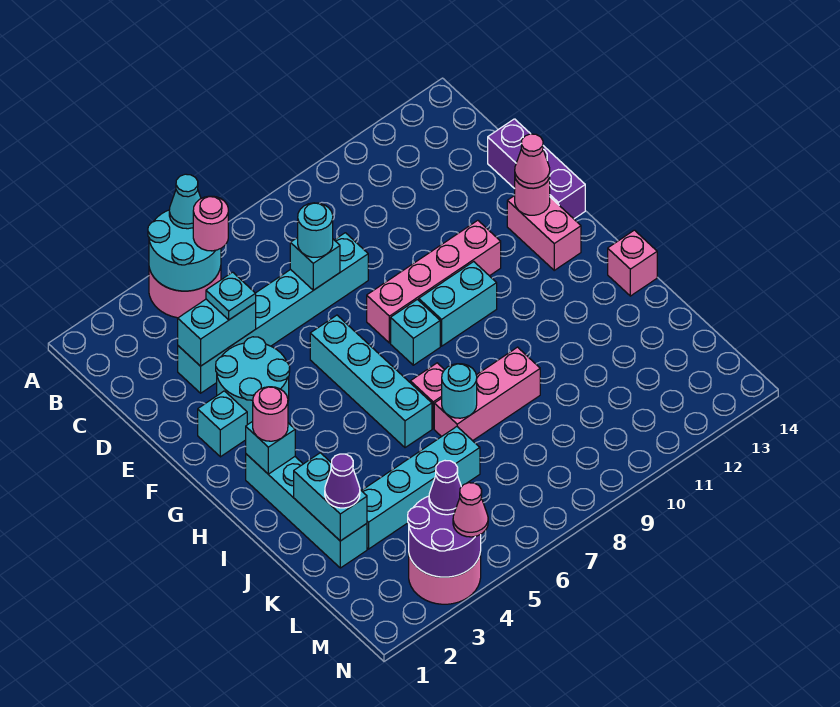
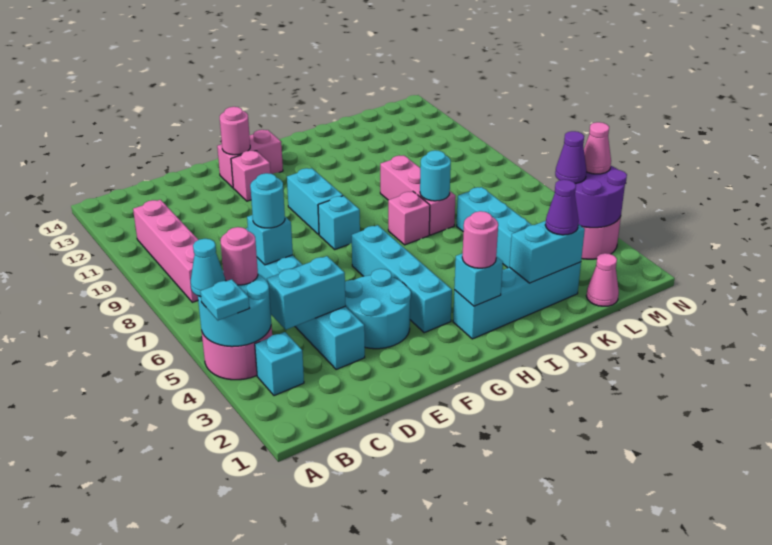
cyan brick D3:D4 level 2 -> cyan brick C4:D4 level 2
cyan plate D4 level 3 -> cyan plate A4 level 3
purple brick D14:F14 level 1 -> none
cyan brick F2 level 1 -> cyan brick B3 level 1
cyan brick F6:I6 level 1 -> cyan brick G3:G6 level 1
pink brick F8:F11 level 1 -> pink brick B8:B11 level 1
pink cone F13 level 3 -> pink cone L1 level 1
pink brick I14 level 1 -> pink brick F12 level 1

